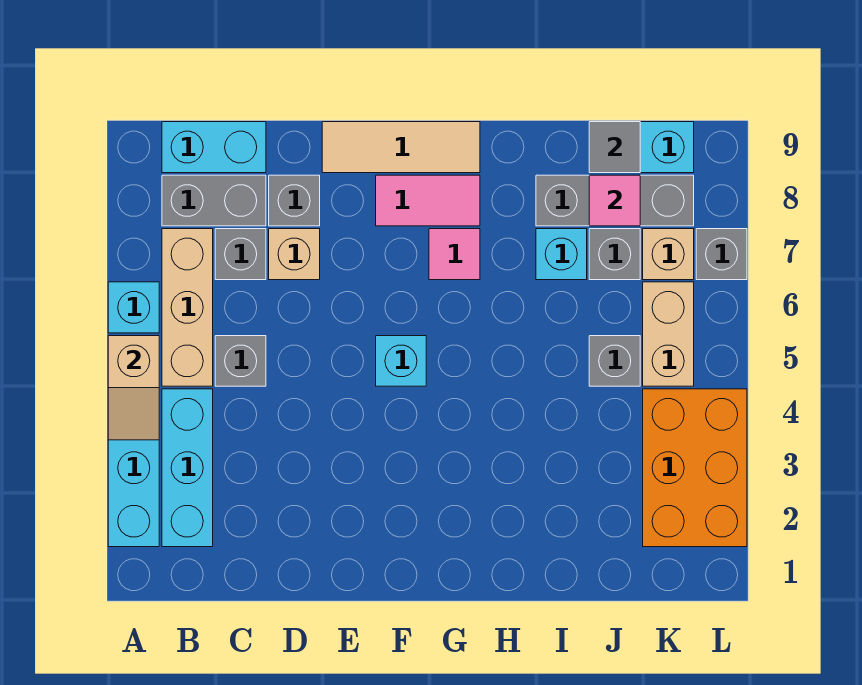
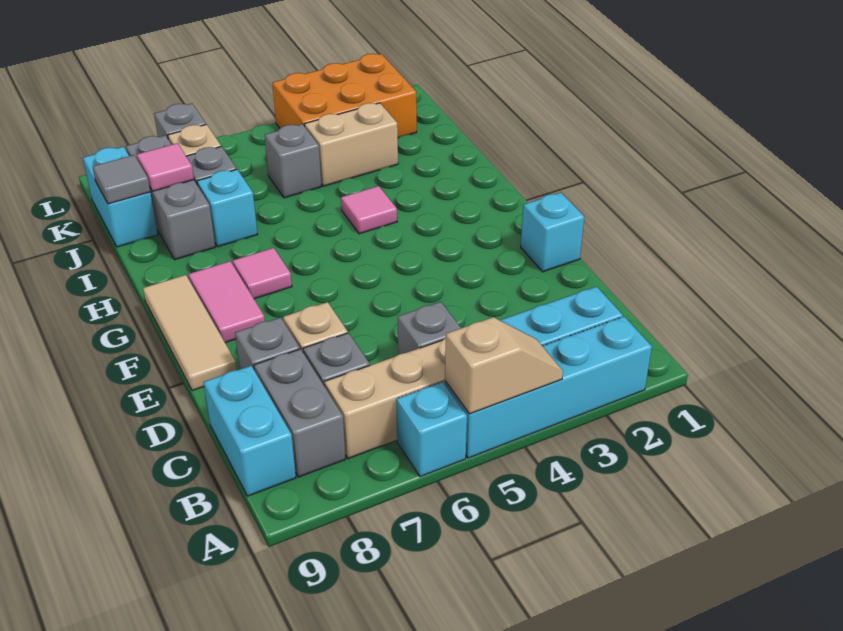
cyan brick F5 level 1 -> cyan brick E1 level 1
none -> pink tile H4 level 1
tan brick K5:K6 level 1 -> tan brick J3:J4 level 1

